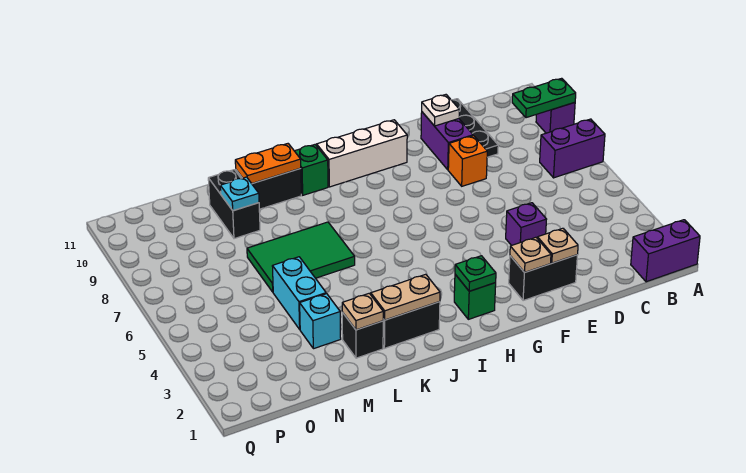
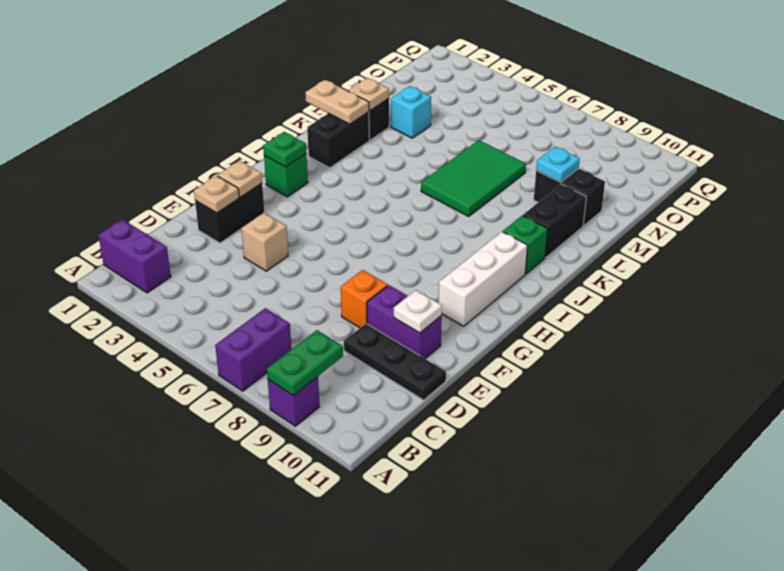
purple brick A1:B1 level 1 -> purple brick B1:B2 level 1
purple brick E4 level 1 -> tan brick E4 level 1
tan plate J2:K2 level 2 -> tan plate K1:K2 level 2
orange plate K10:L10 level 2 -> none
cyan brick M4:M5 level 1 -> none

